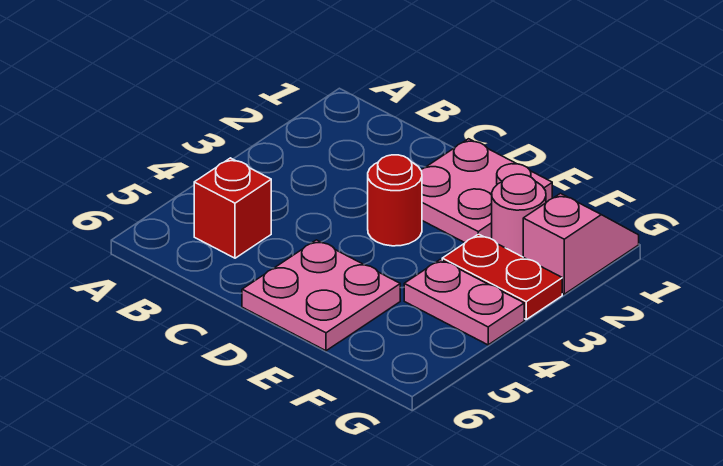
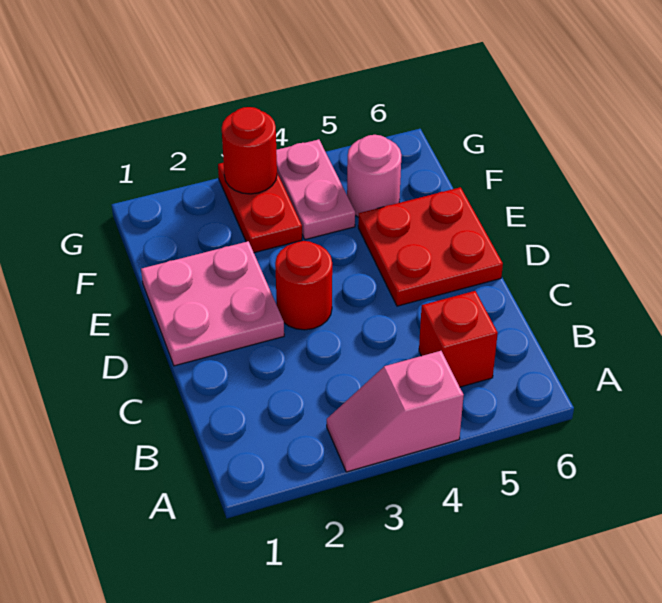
pink plate D5:E6 level 1 -> red plate D5:E6 level 1
pink round brick F2 level 1 -> pink round brick F5 level 1
pink slope G1:G2 level 1 top 2 -> pink slope A3:A4 level 1 top 4
none -> red round brick G3 level 2

